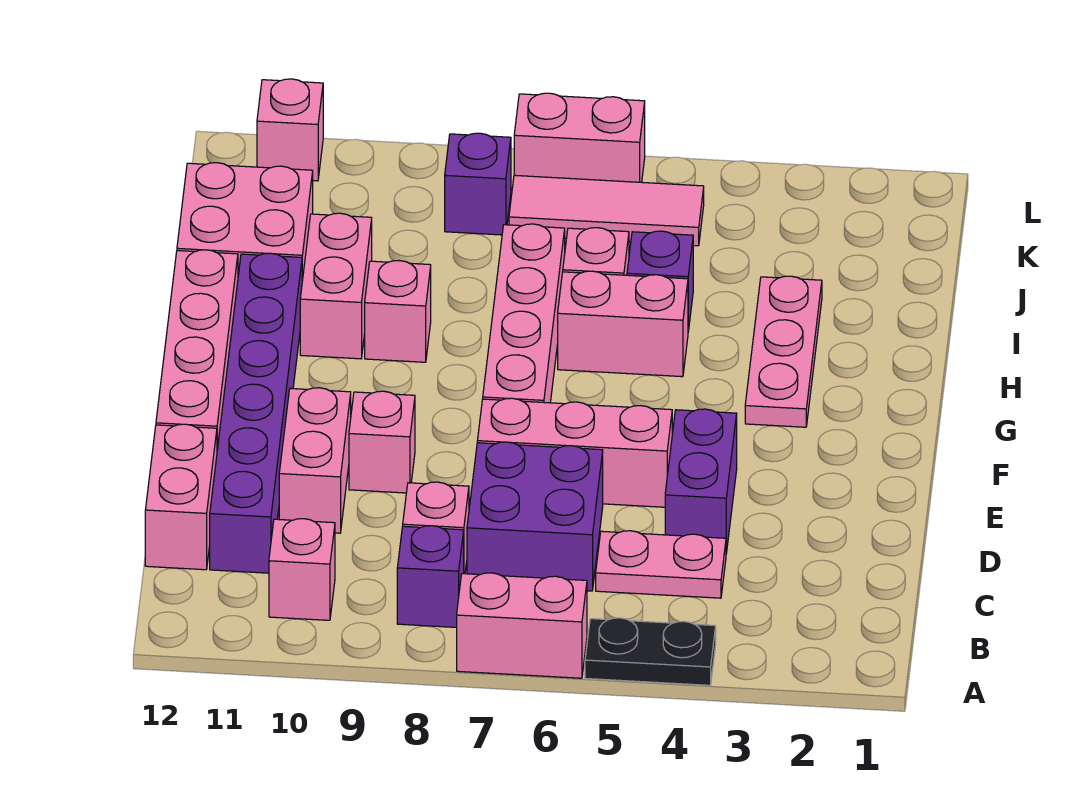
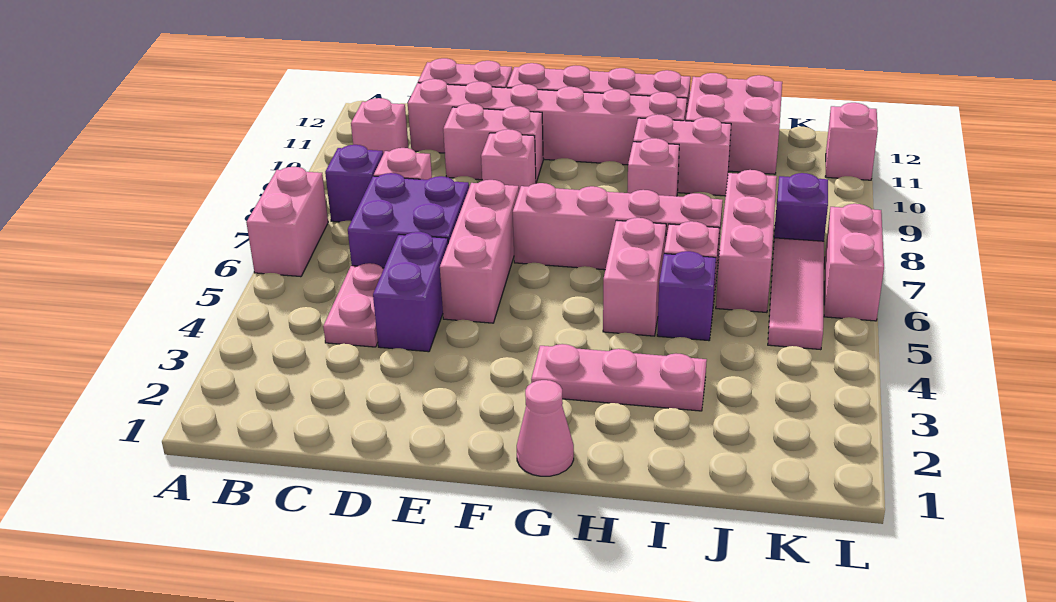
black plate A4:A5 level 1 -> none
purple brick C11:H11 level 1 -> pink brick C11:H11 level 1
purple brick D4:E4 level 1 -> purple brick D4:D5 level 1
none -> pink cone G1 level 1
none -> pink brick J6:J8 level 1

